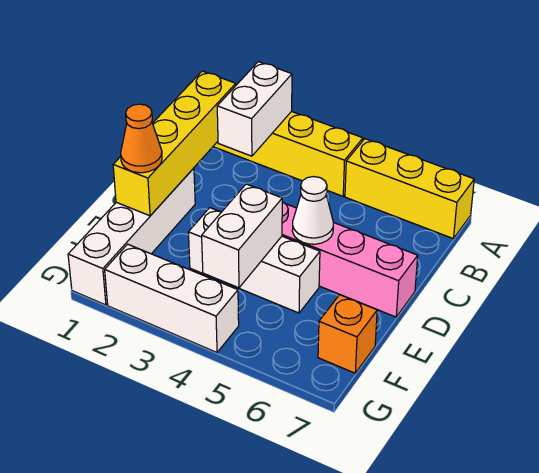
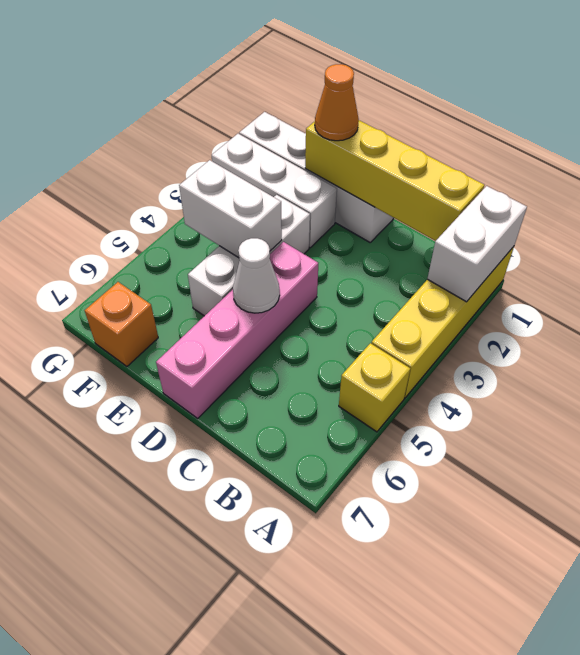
white brick A2:B2 level 2 -> white brick A1:A2 level 2
yellow brick A5:A7 level 1 -> yellow brick A5 level 1
white brick G2:G4 level 1 -> white brick E2:G2 level 1

